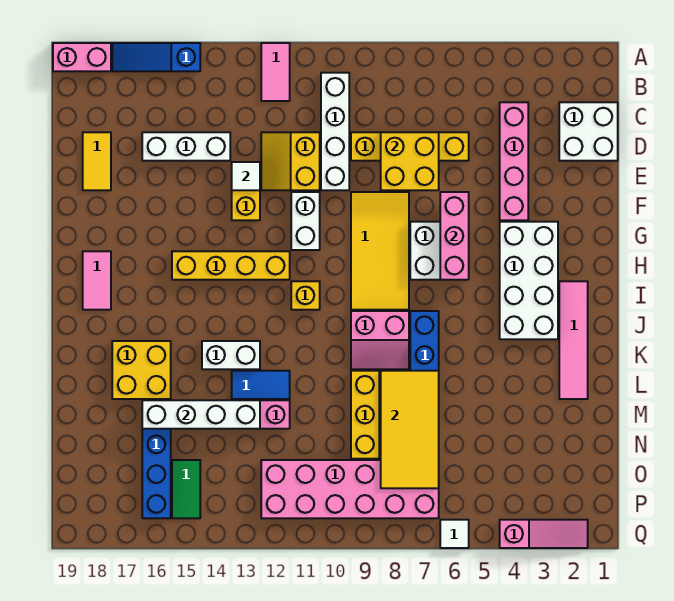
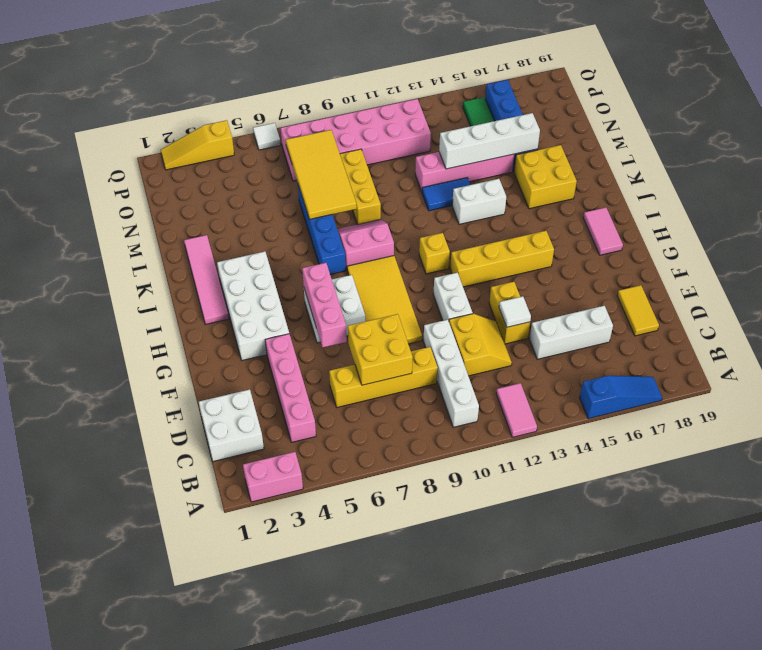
pink brick A18:A19 level 1 -> pink brick A2:A3 level 1
pink slope Q2:Q4 level 1 top 4 -> yellow slope Q2:Q4 level 1 top 4

